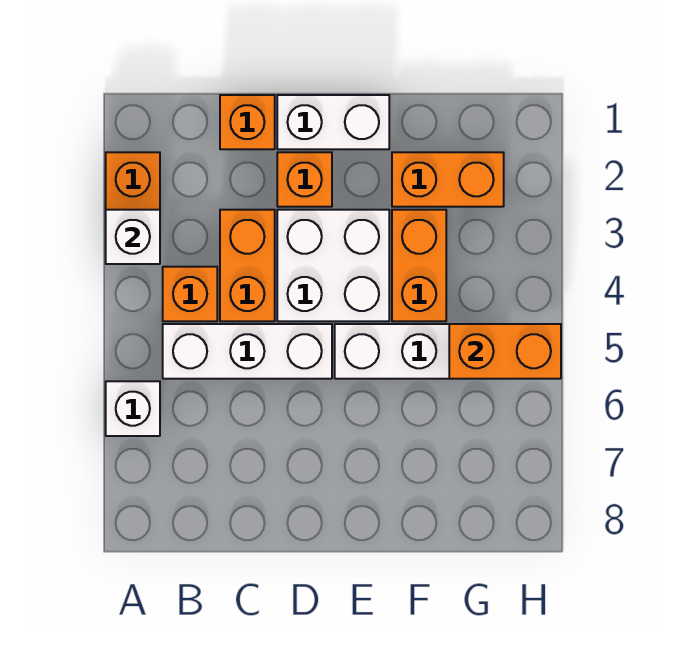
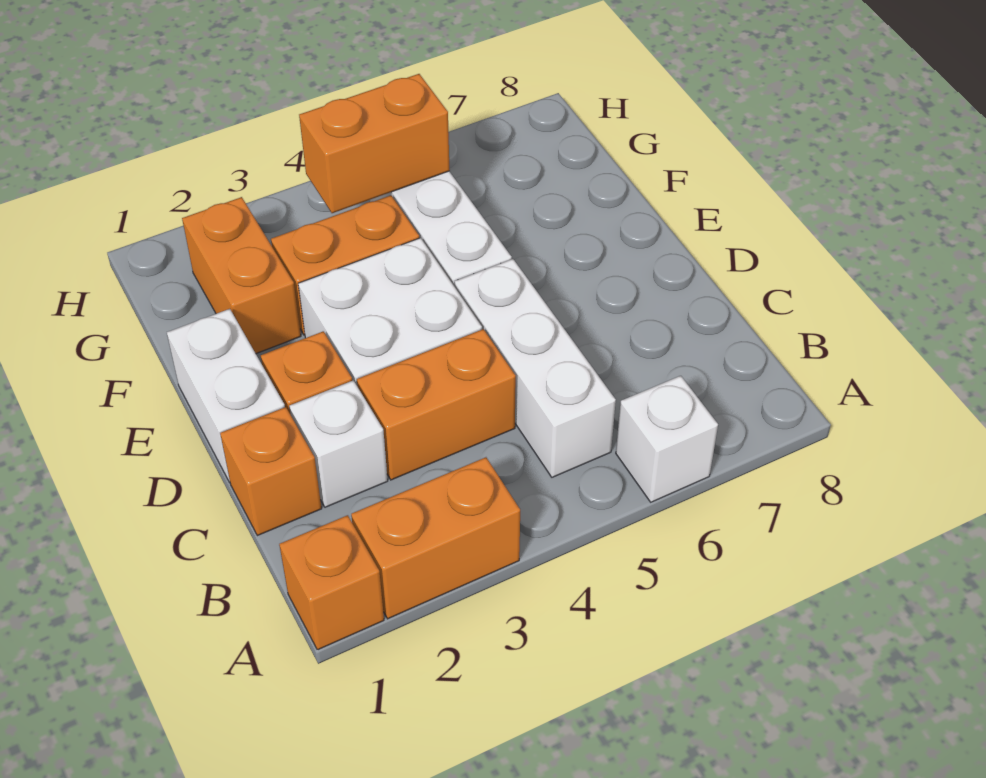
white brick A3 level 2 -> white brick C2 level 1
orange brick B4 level 1 -> orange brick A1 level 1
orange brick G5:H5 level 2 -> orange brick G4:G5 level 2

